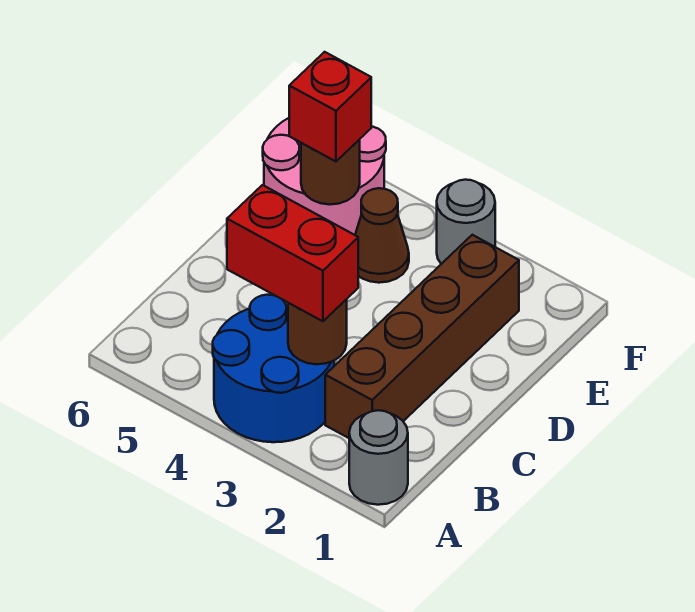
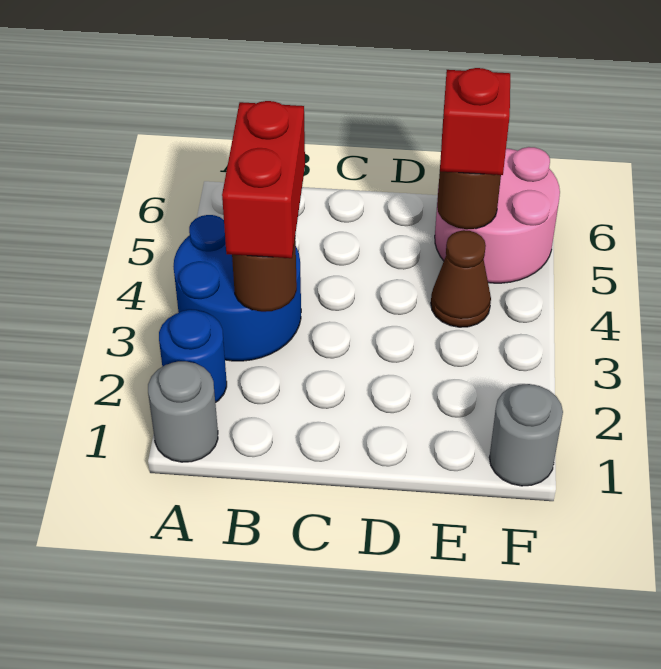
none -> blue round brick A2 level 1
brown brick B2:E2 level 1 -> none
grey round brick F3 level 1 -> grey round brick F1 level 1

